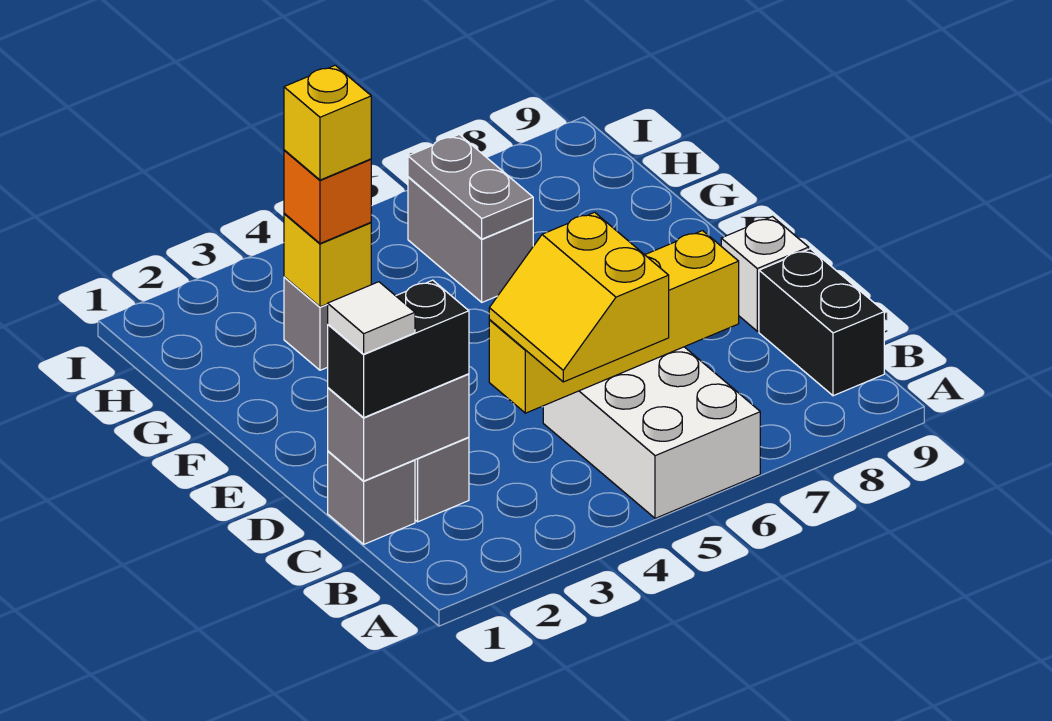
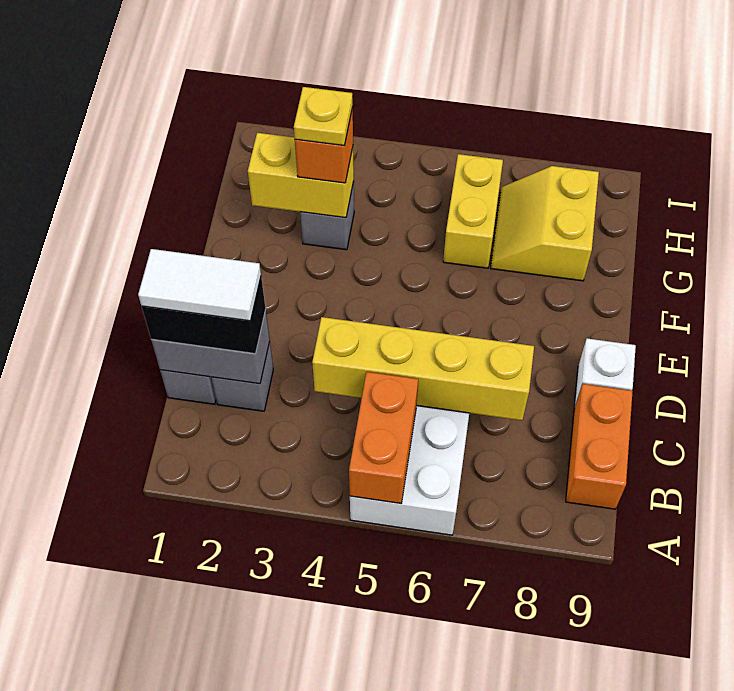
none -> orange brick A5:B5 level 2
yellow slope B4:C5 level 3 top 5 -> yellow slope G7:H8 level 1 top 8
black brick B9:C9 level 1 -> orange brick B9:C9 level 1
white tile C1 level 4 -> white tile C1:C2 level 4
yellow brick G3 level 2 -> yellow brick G2:G3 level 2
yellow brick G3 level 4 -> yellow plate G3 level 4
grey brick G6:H6 level 1 -> yellow brick G6:H6 level 1
grey plate G6:H6 level 2 -> none

